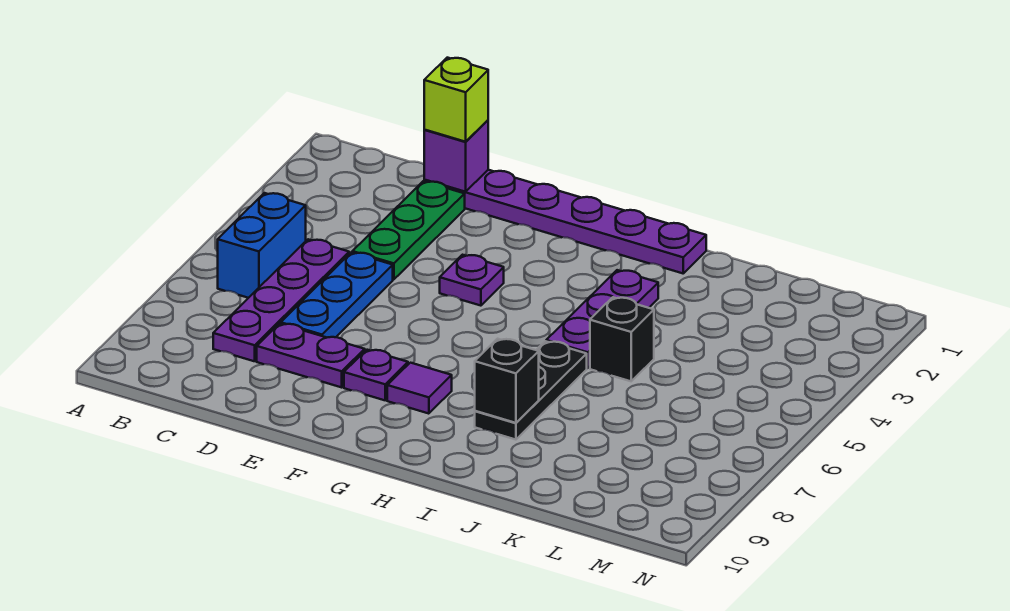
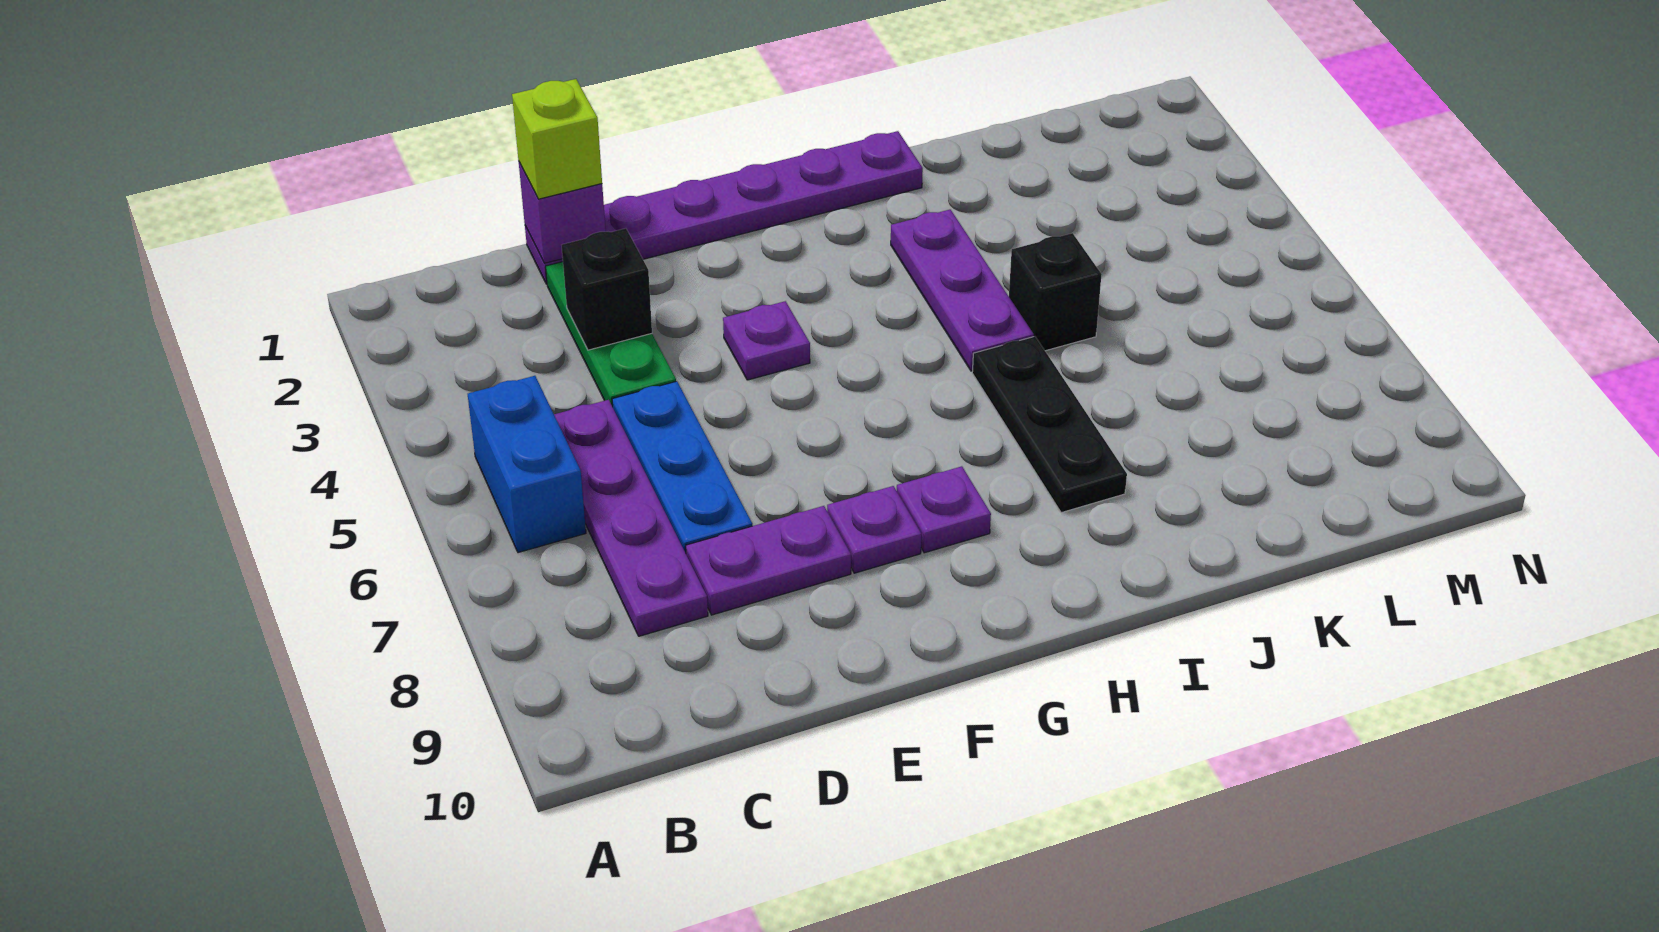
purple tile G8 level 1 -> purple plate G8 level 1
black brick I8 level 2 -> black brick D3 level 2

